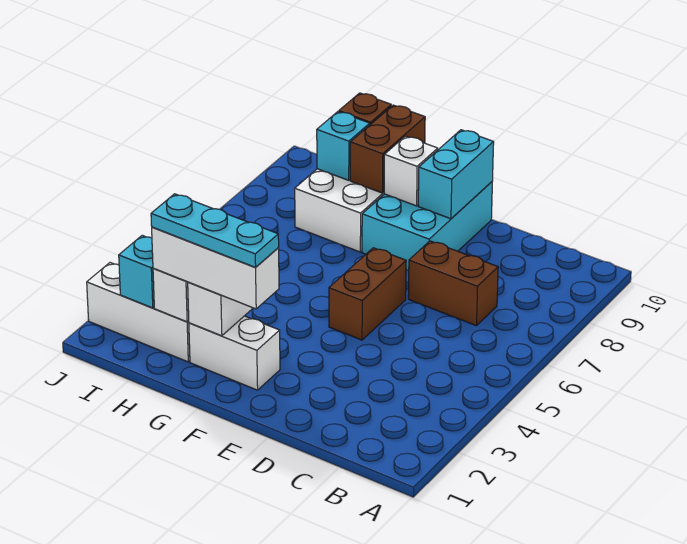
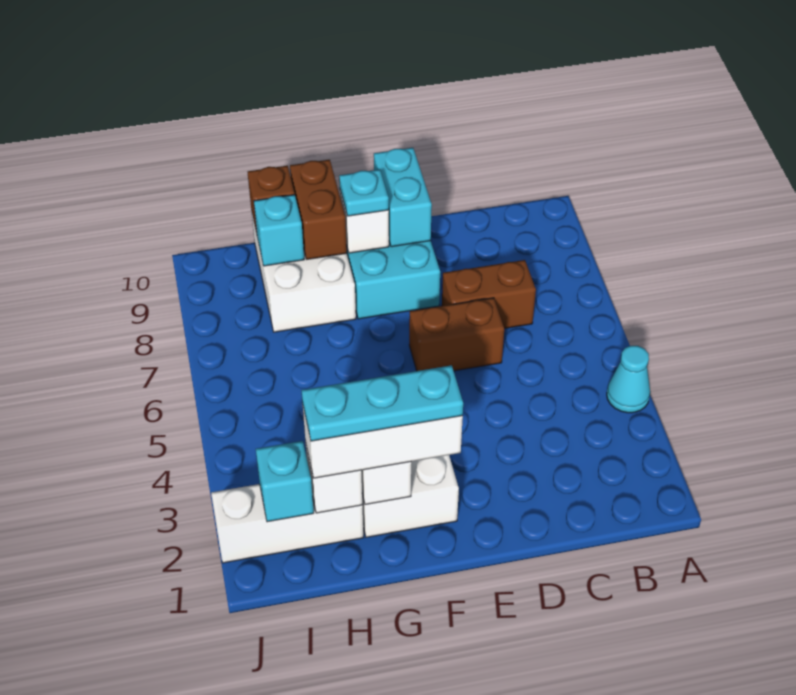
none -> cyan cone A4 level 1
brown brick E5:E6 level 1 -> brown brick D6:E6 level 1
none -> cyan plate F9 level 3

